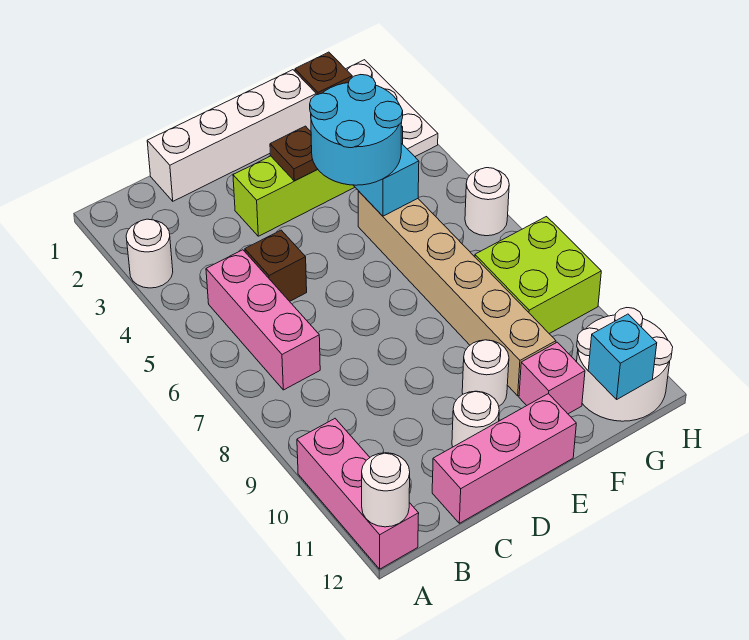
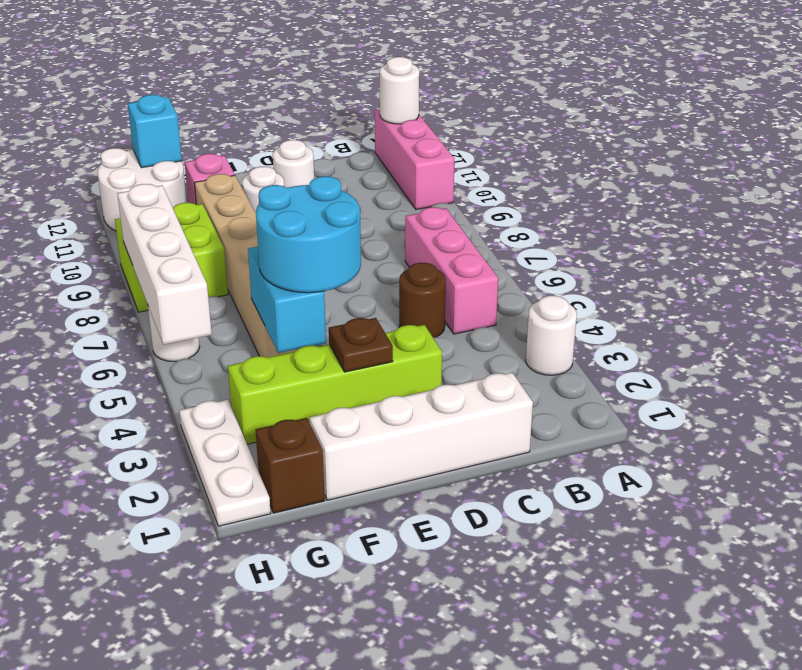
brown brick C5 level 1 -> brown round brick C5 level 1
pink brick C12:E12 level 1 -> none
none -> white brick H5:H8 level 2

